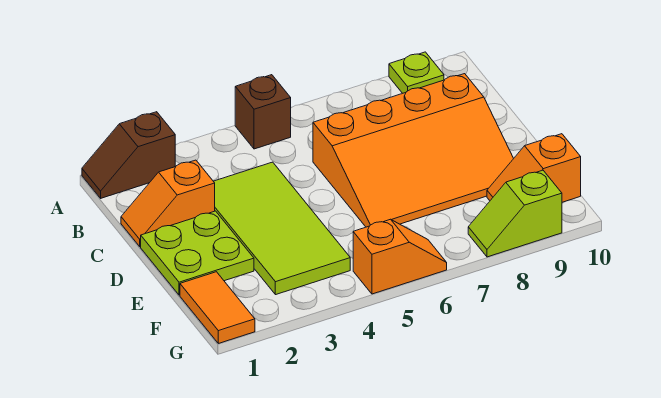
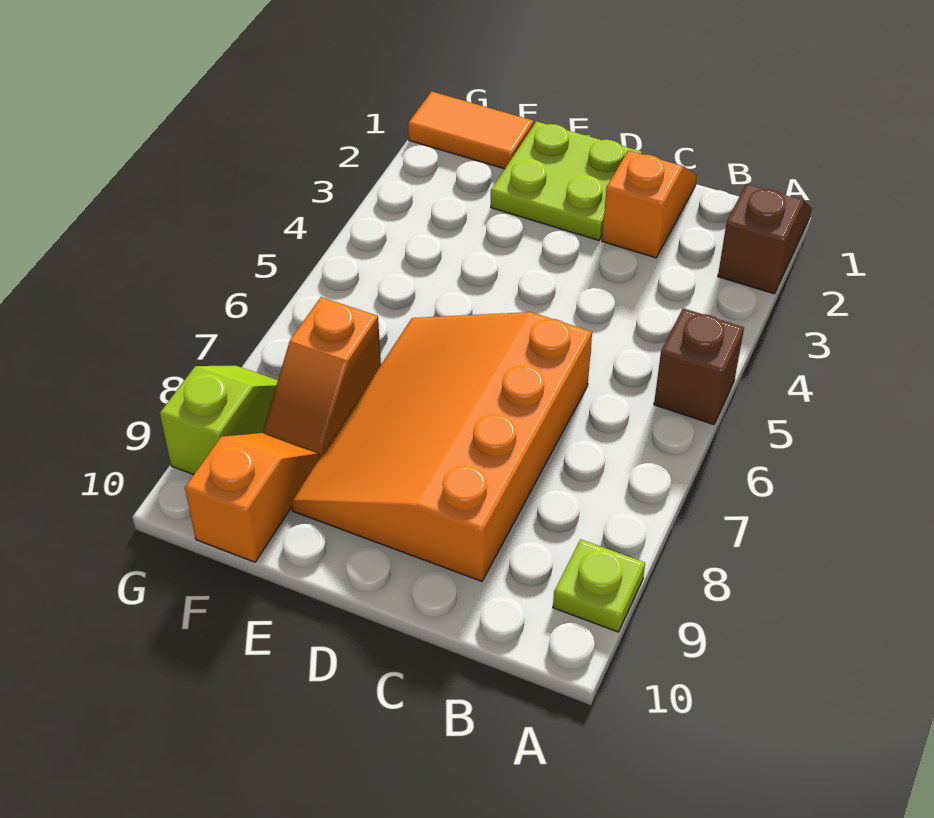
lime tile C3:F4 level 1 -> none
orange slope G5:G6 level 1 top 5 -> orange slope F7:F8 level 1 top 7

